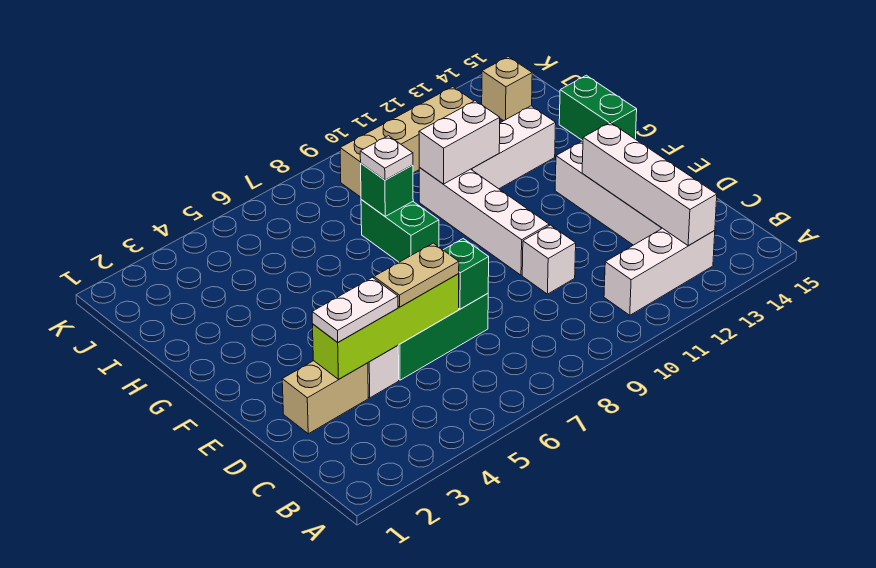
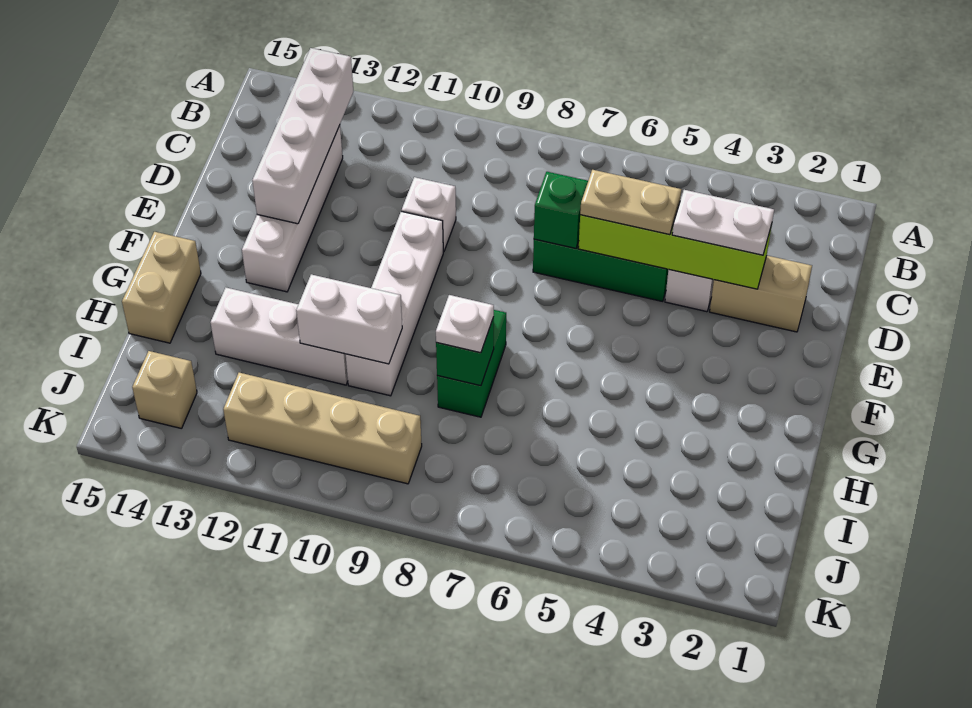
white brick B11:B13 level 1 -> none
green brick G15:H15 level 1 -> tan brick G15:H15 level 1

